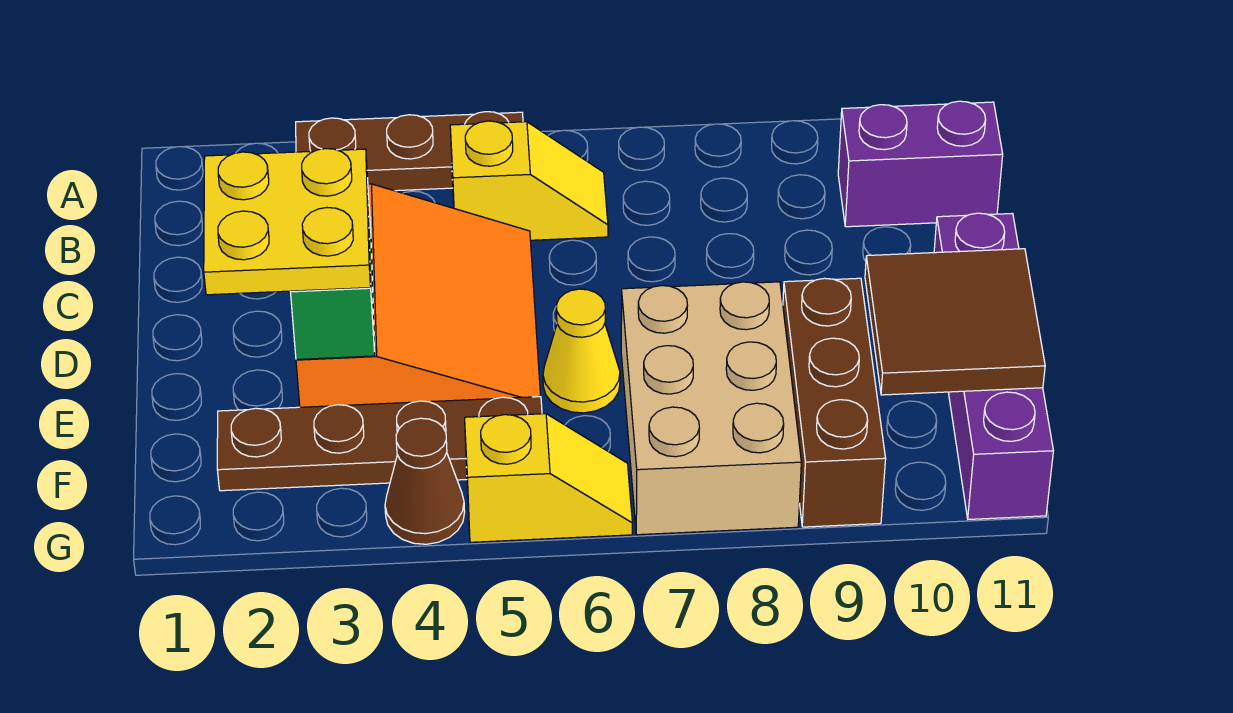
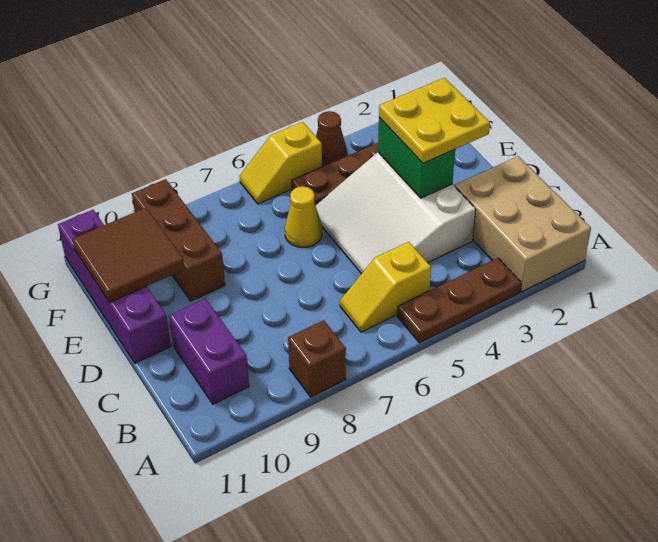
none -> brown brick A8 level 1
purple brick B10:B11 level 1 -> purple brick B10:C10 level 1
orange slope C3:E5 level 1 top 3 -> white slope C3:E5 level 1 top 3
tan brick E7:G8 level 1 -> tan brick A1:C2 level 1

